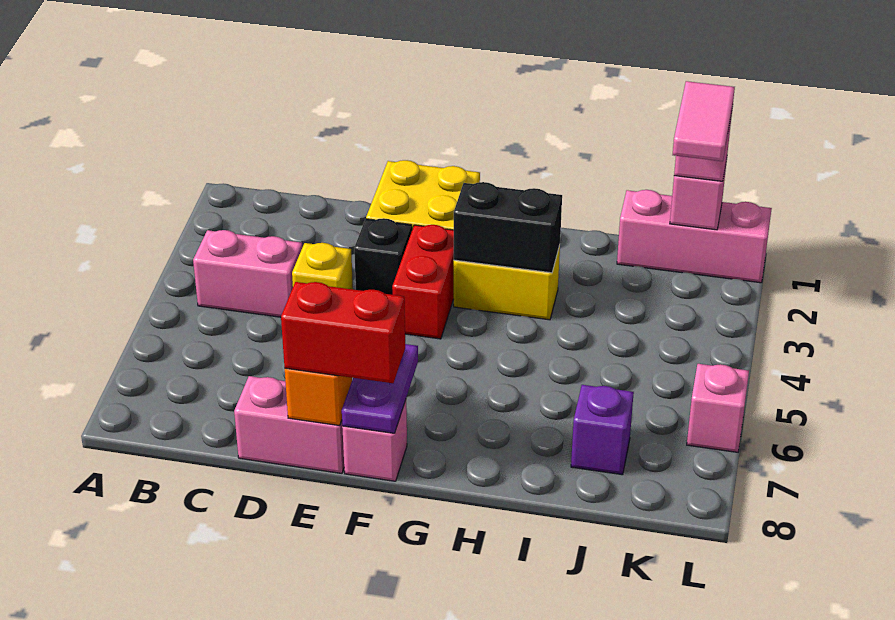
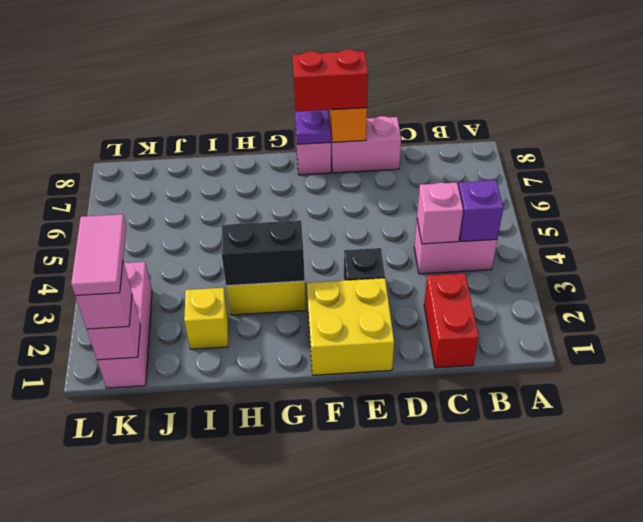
yellow brick D4 level 1 -> yellow brick I2 level 1
red brick F3:F4 level 1 -> red brick C1:C2 level 1
purple plate F7:F8 level 2 -> purple plate F8 level 2
pink brick J1:L1 level 1 -> pink brick K1:K3 level 1
purple brick J7 level 1 -> purple brick B4 level 2
pink brick L6 level 1 -> pink brick C4 level 2

